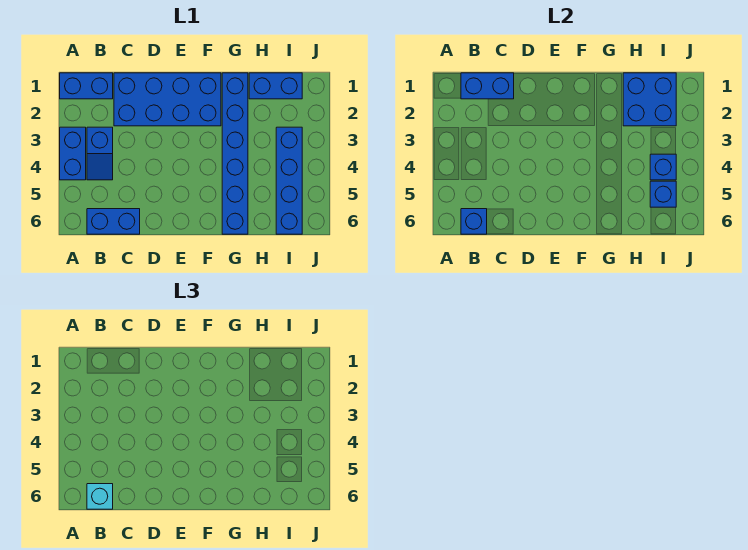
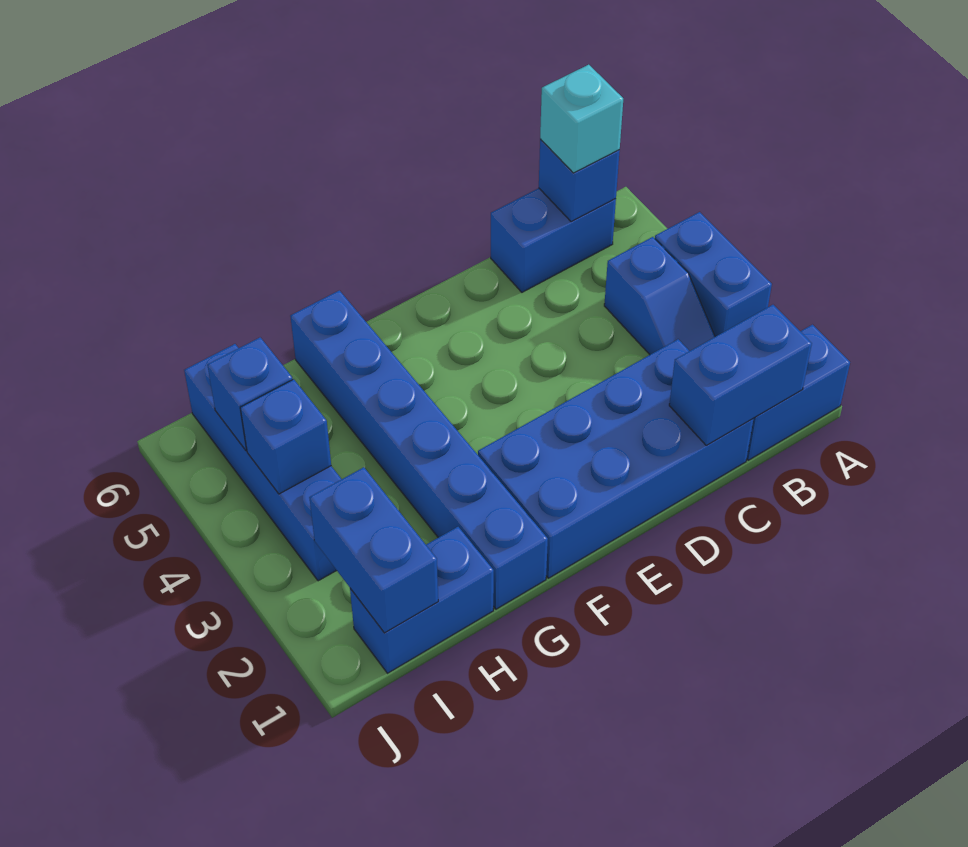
blue slope B3:B4 level 1 top 3 -> blue slope B3:B4 level 1 top 4
blue brick H1:I2 level 2 -> blue brick I1:I2 level 2

